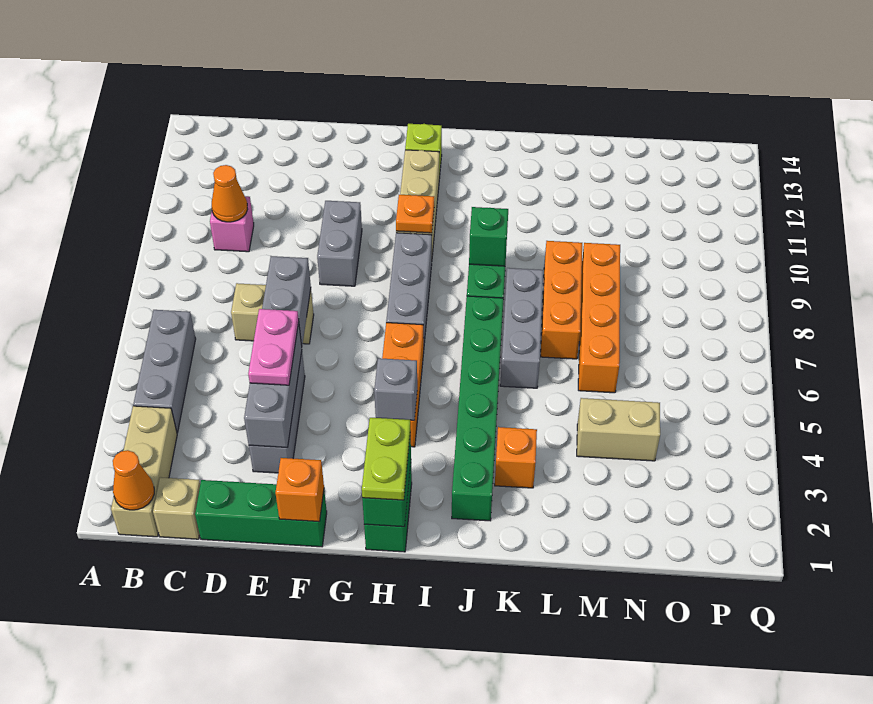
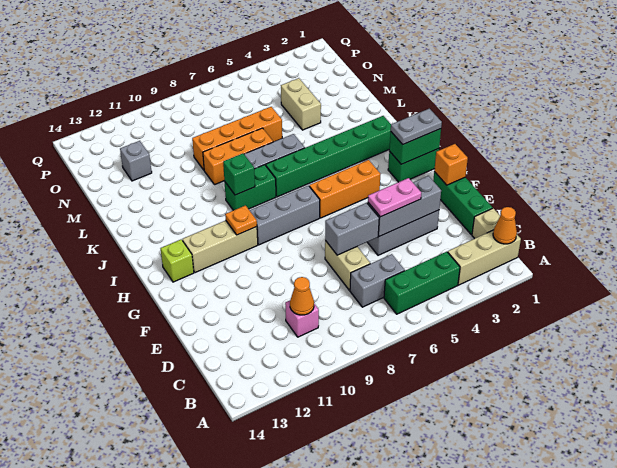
grey brick B4:B6 level 1 -> green brick B4:B6 level 1
grey brick F9:F10 level 1 -> grey brick C6:C7 level 1
lime plate H1:H2 level 3 -> grey plate H1:H2 level 3
grey brick H4 level 2 -> grey brick N12 level 1
orange brick K3 level 1 -> none

